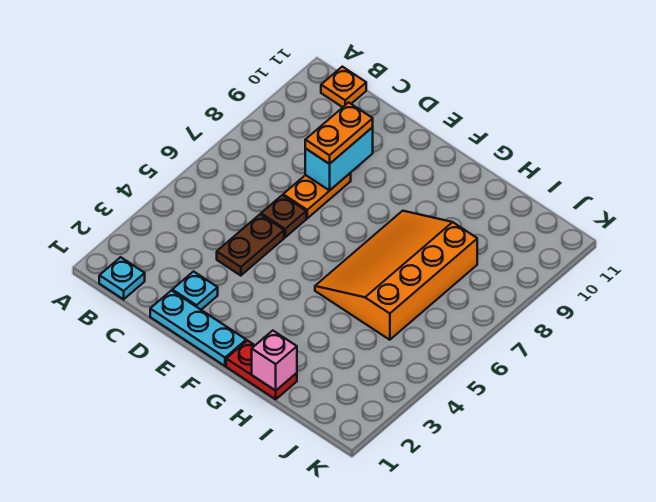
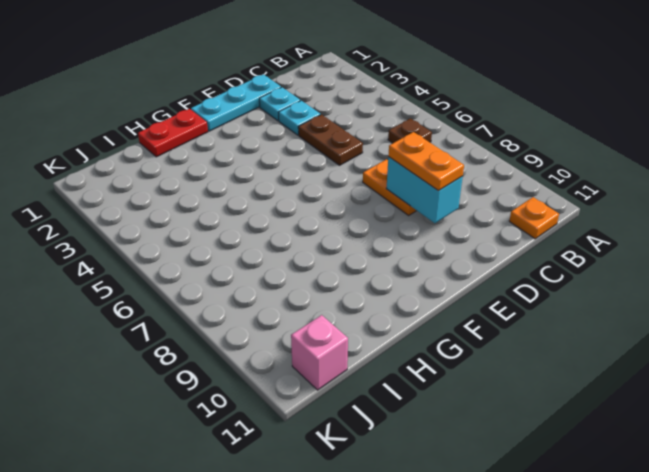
cyan plate B1 level 1 -> cyan plate D3 level 1
brown plate D6 level 1 -> brown plate B6 level 1
orange slope G5:I8 level 1 top I -> none
pink brick H1 level 2 -> pink brick J11 level 1

